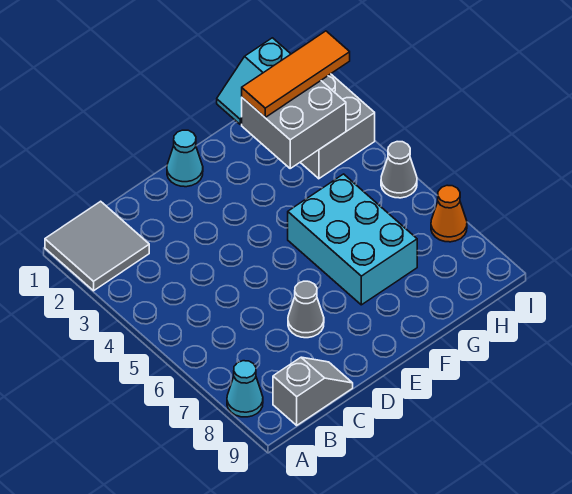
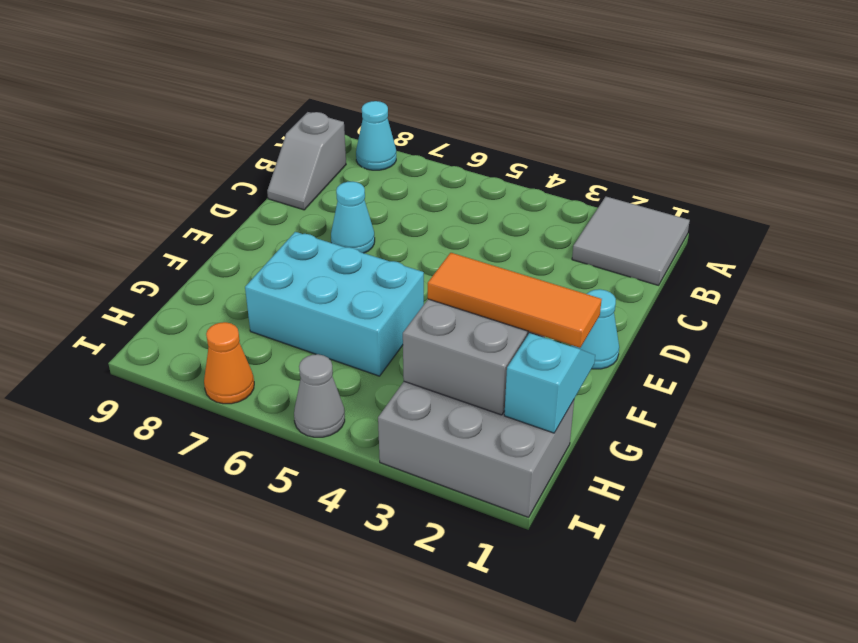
grey cone D7 level 1 -> cyan cone D7 level 1
orange tile G2:I2 level 3 -> orange tile G1:G3 level 3

